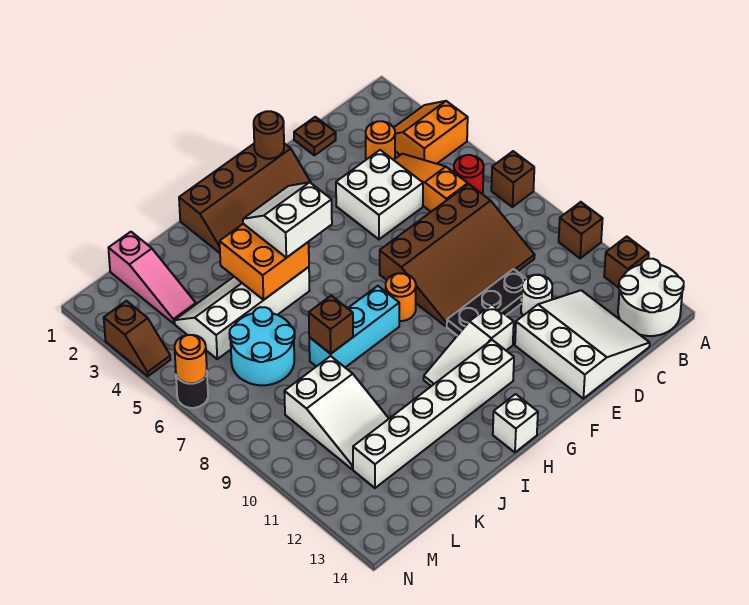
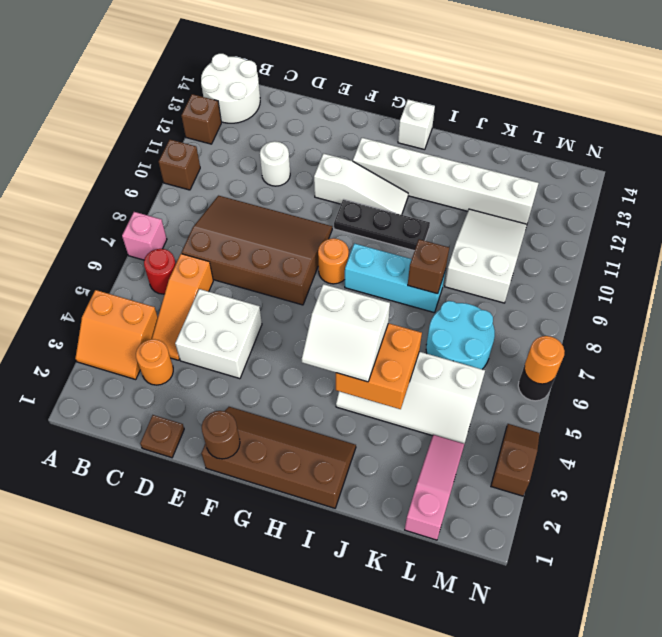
brown brick A7 level 1 -> pink brick A7 level 1
white slope C12:E14 level 1 top E -> none
black plate D10:F10 level 1 -> black plate G10:I10 level 1

